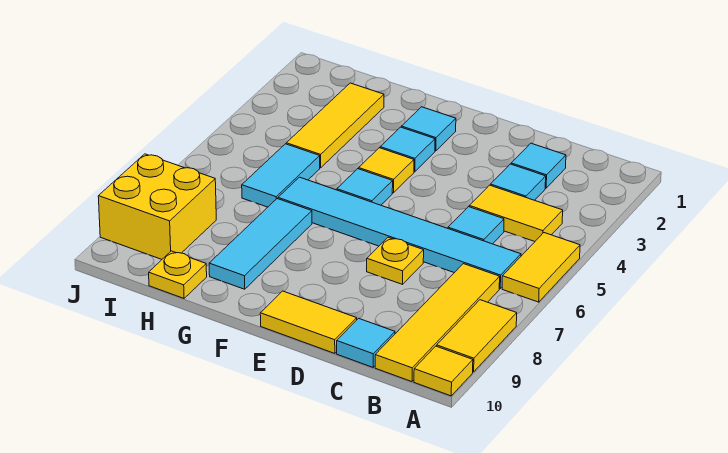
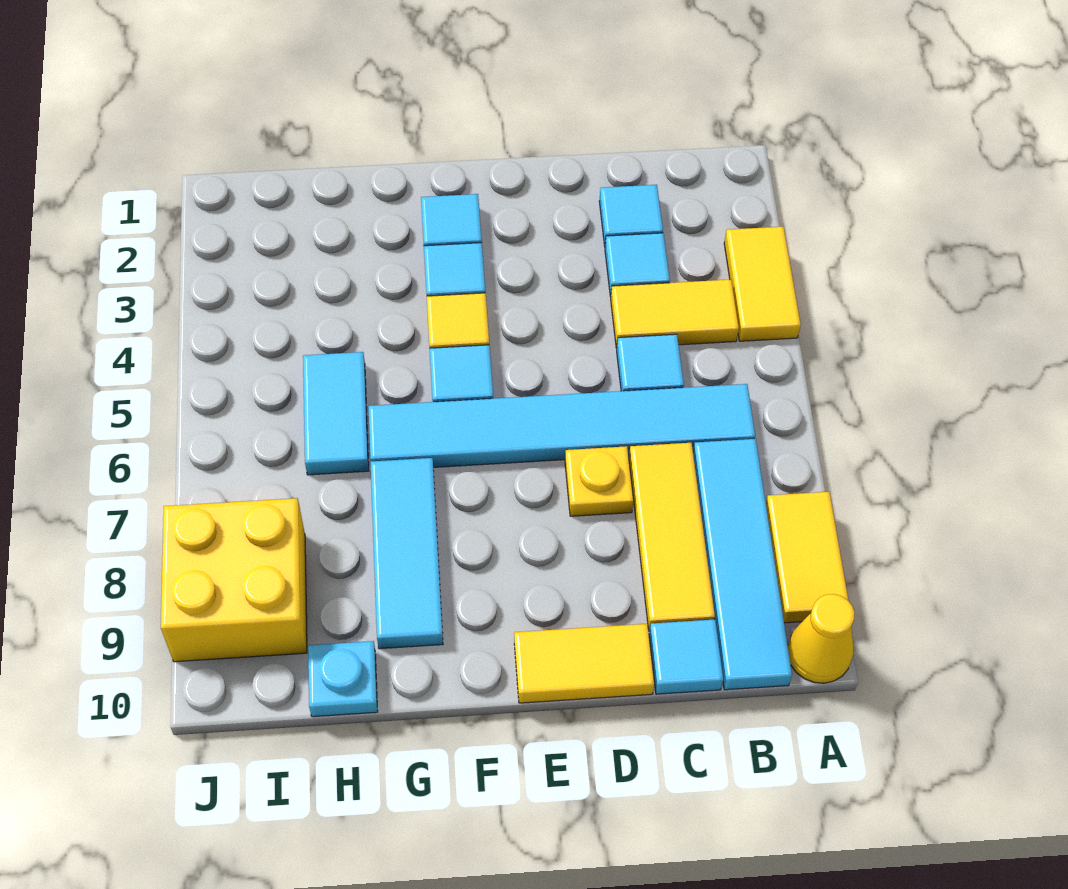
yellow tile A5:A6 level 1 -> yellow tile A3:A4 level 1
yellow tile A10 level 1 -> yellow cone A10 level 1
yellow tile B7:B10 level 1 -> cyan tile B7:B10 level 1
yellow tile H2:H4 level 1 -> yellow tile C7:C9 level 1
yellow plate H10 level 1 -> cyan plate H10 level 1

